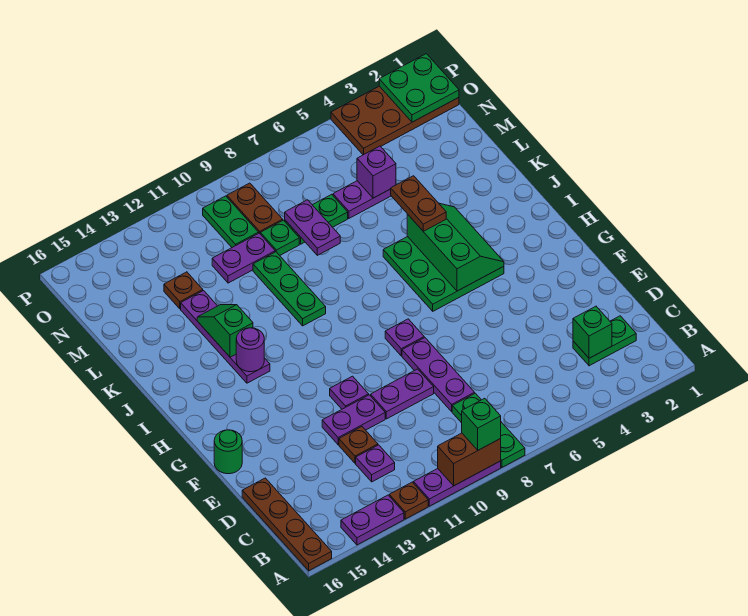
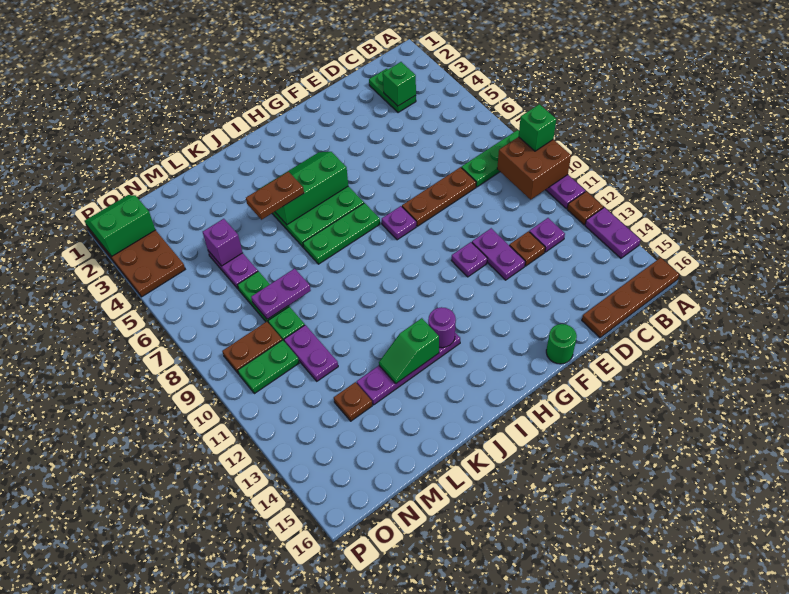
brown brick A9:A10 level 2 -> brown brick A9:B10 level 2
purple plate D8:F8 level 1 -> brown plate D8:F8 level 1
purple plate E9:E10 level 1 -> none
green plate J10:L10 level 1 -> green plate H7:J7 level 1
green plate O1:P2 level 2 -> green slope O1:P2 level 2 top 2

